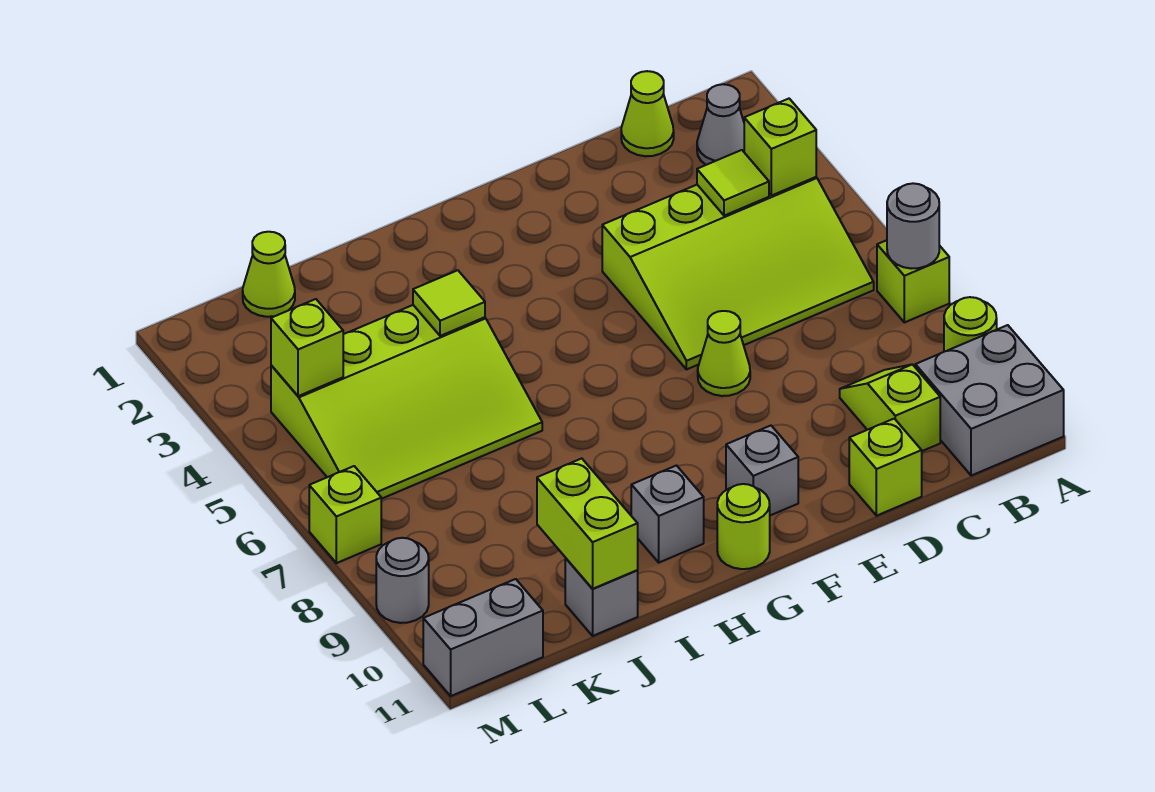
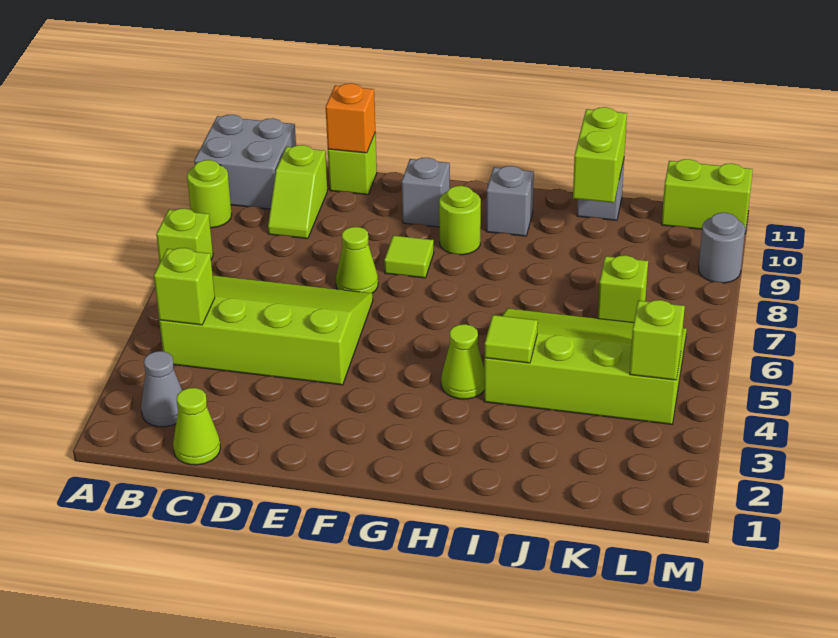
grey round brick A7 level 2 -> none
lime tile C4 level 2 -> lime tile F8 level 1
none -> orange brick D11 level 2
lime round brick G11 level 1 -> lime round brick G9 level 1
lime cone K1 level 1 -> lime cone H4 level 1
grey brick L11:M11 level 1 -> lime brick L11:M11 level 1
lime brick M7 level 1 -> lime brick K7 level 1

